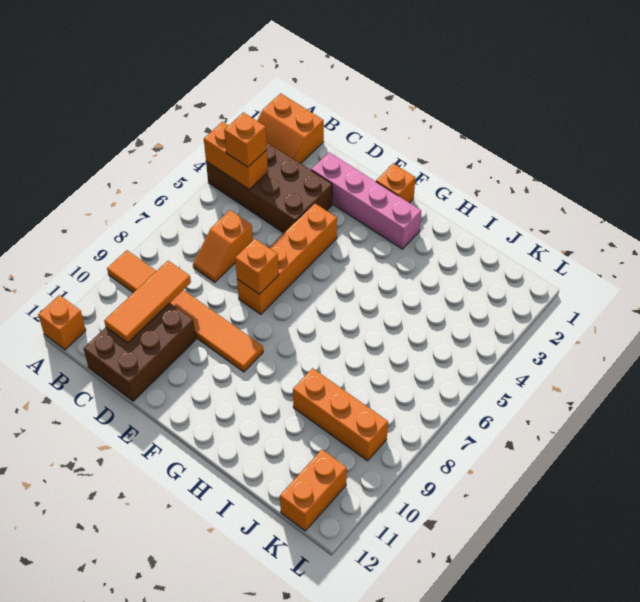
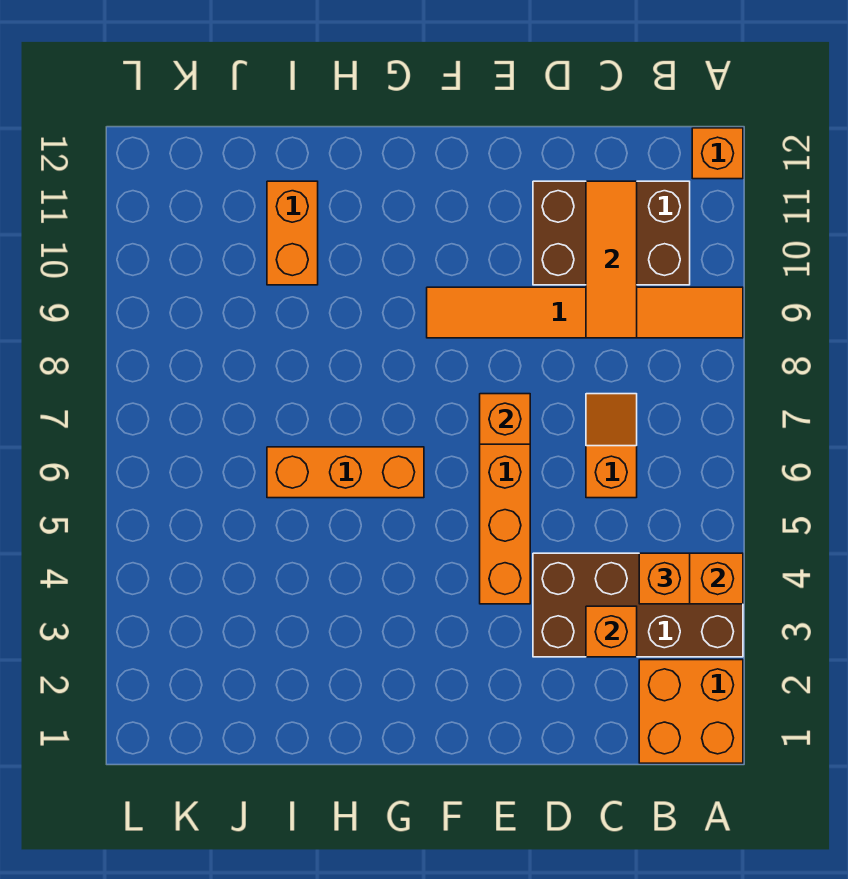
orange slope A1:B2 level 1 top 1 -> orange brick A1:B2 level 1
brown brick C10:D12 level 1 -> brown brick B10:D11 level 1
pink brick D2:G2 level 1 -> none
orange brick F1 level 1 -> orange brick C3 level 2
orange brick I9:K9 level 1 -> orange brick G6:I6 level 1
orange brick K11:K12 level 1 -> orange brick I10:I11 level 1

